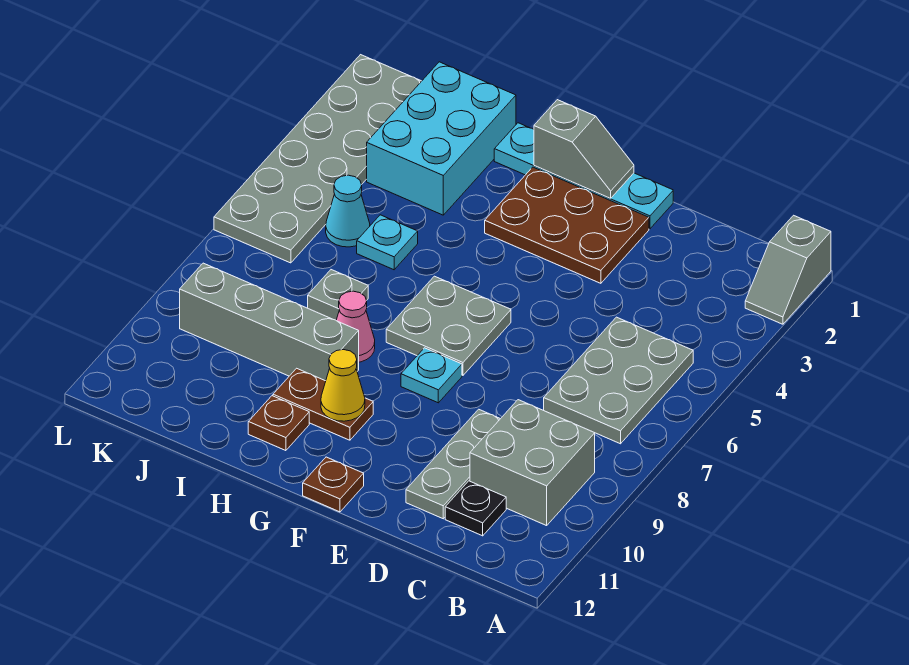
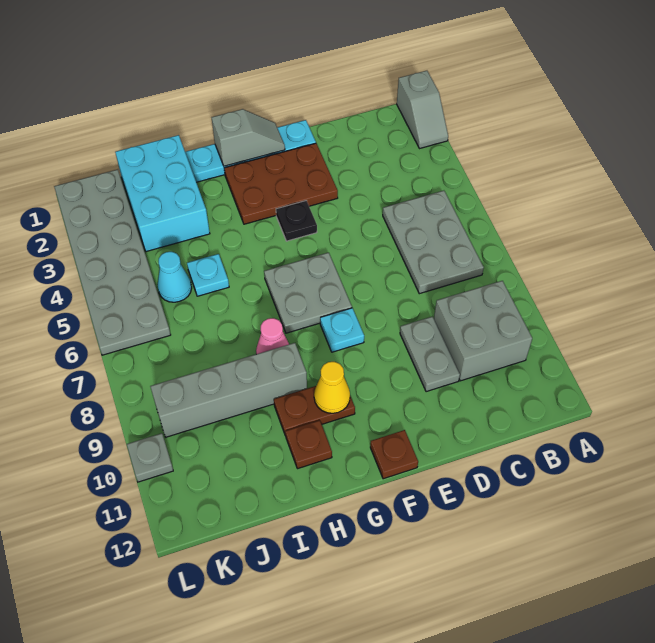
black plate C11 level 1 -> black plate F4 level 1
grey plate D9:D11 level 1 -> grey plate D9:D10 level 1
grey plate I7 level 1 -> grey plate L10 level 1

